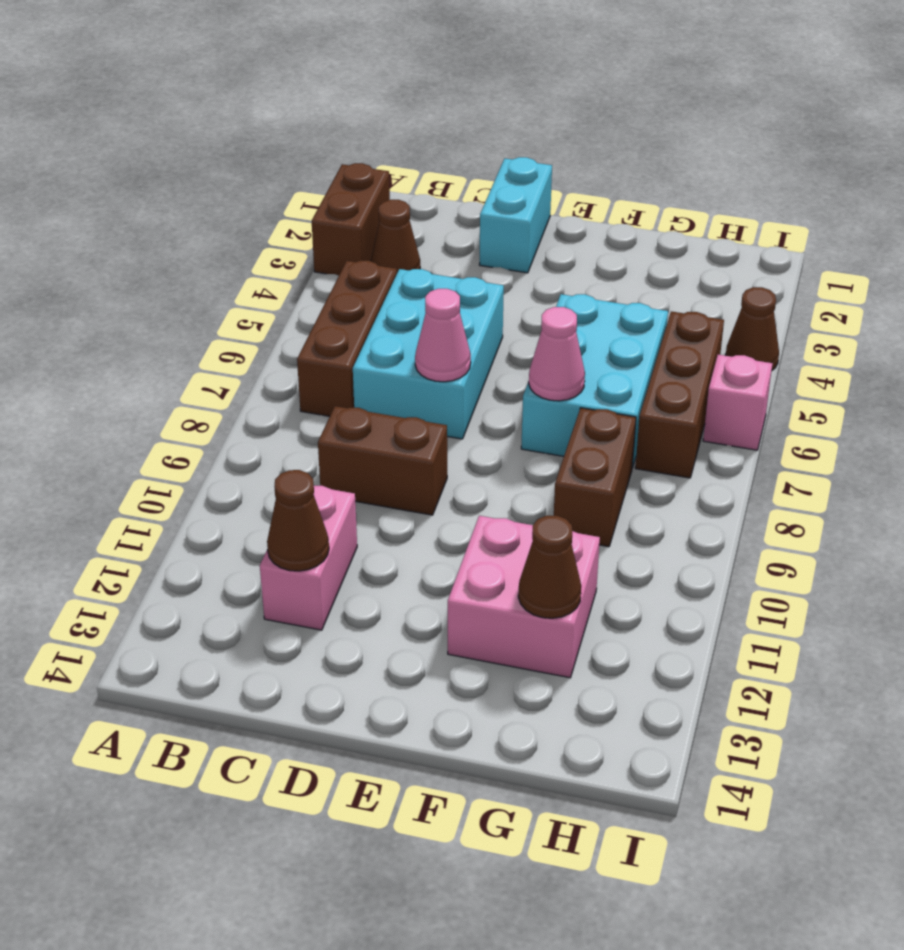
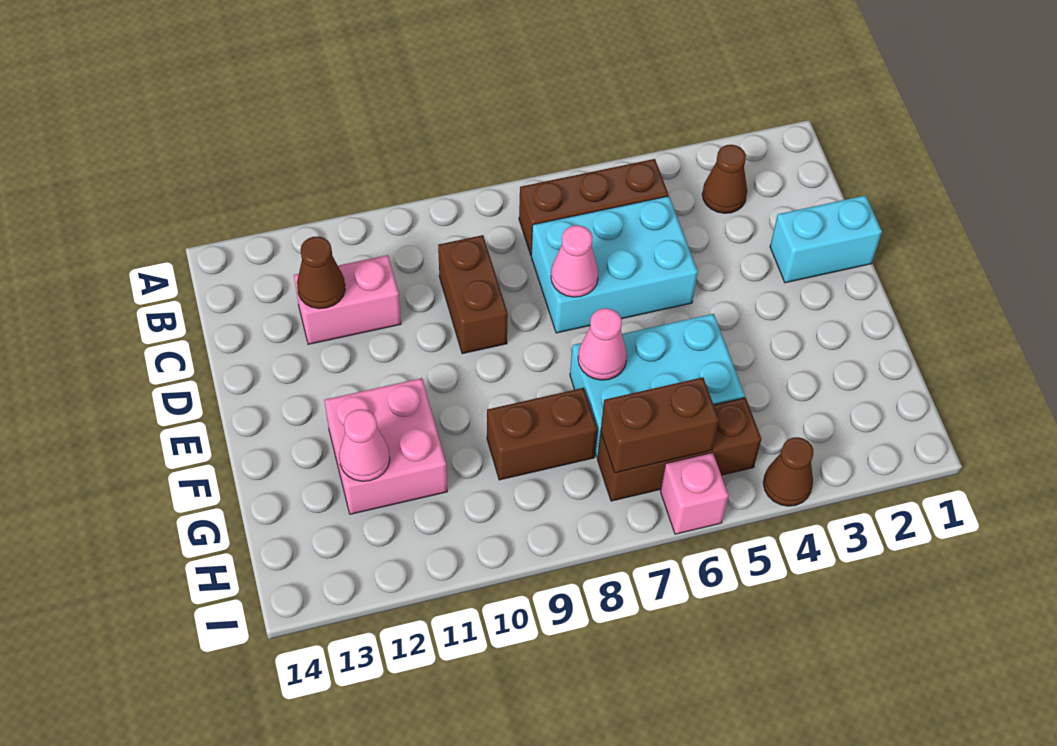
brown brick A2:A3 level 1 -> brown brick H6:H7 level 2
brown cone G12 level 2 -> pink cone G12 level 2

